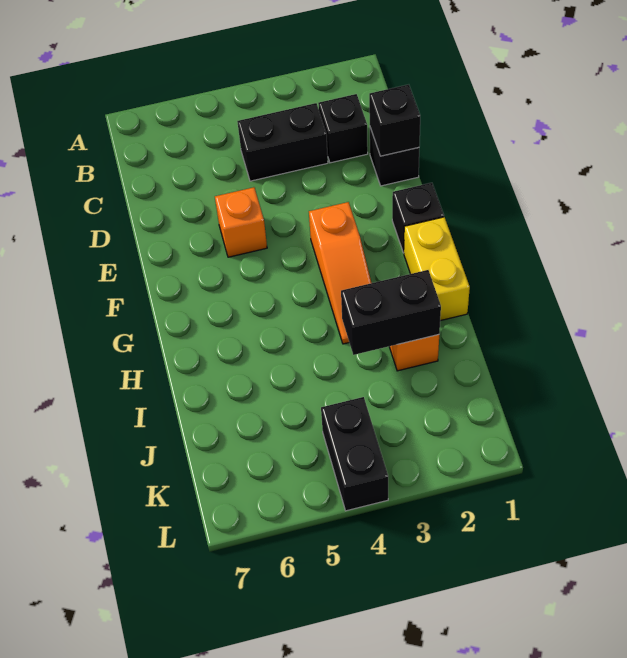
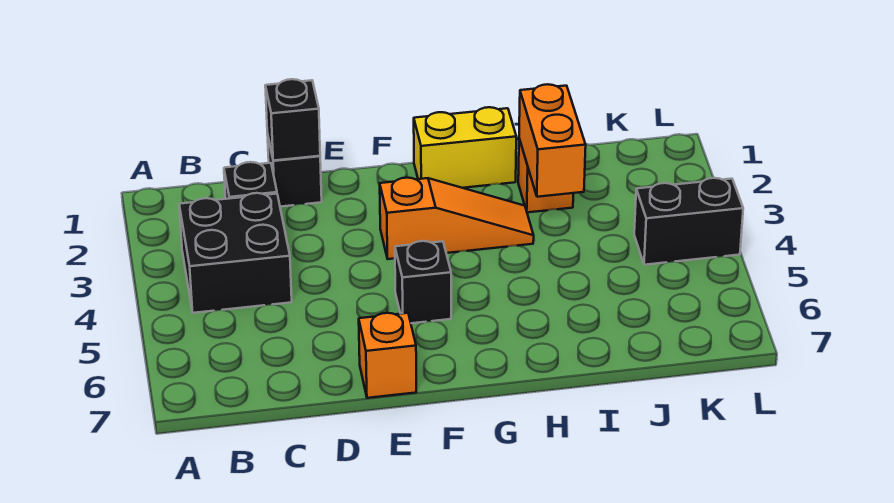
black brick C3:C4 level 1 -> black brick B3:C4 level 1
orange brick E5 level 1 -> orange brick E7 level 1
black brick F1 level 1 -> black brick F5 level 1
black brick I2:I3 level 2 -> orange brick I2:I3 level 2

